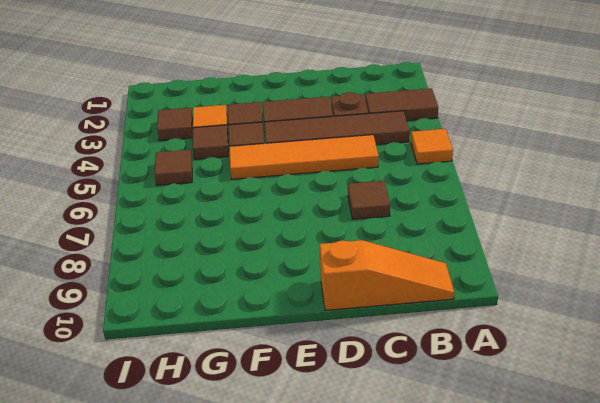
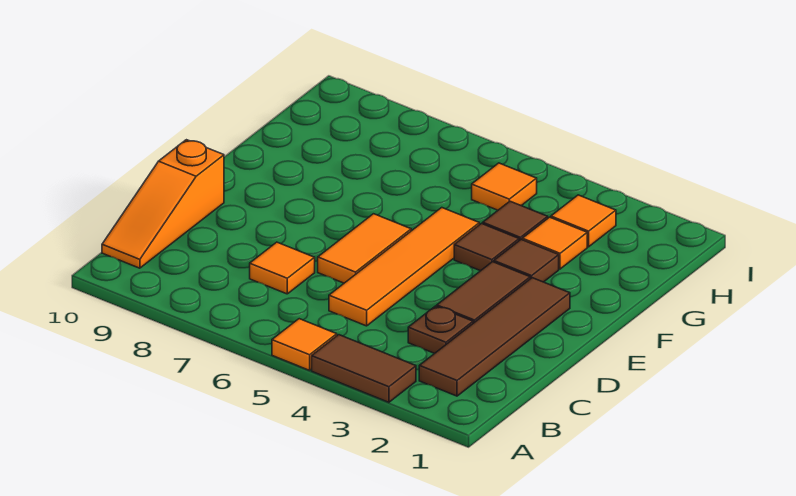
brown tile A3:B3 level 1 -> brown tile A3:A4 level 1
brown tile B4:E4 level 1 -> brown tile B2:E2 level 1
brown tile C7 level 1 -> orange tile C7 level 1
none -> orange tile D6:E6 level 1
brown tile H3 level 1 -> orange tile H3 level 1
brown tile H5 level 1 -> orange tile H5 level 1

